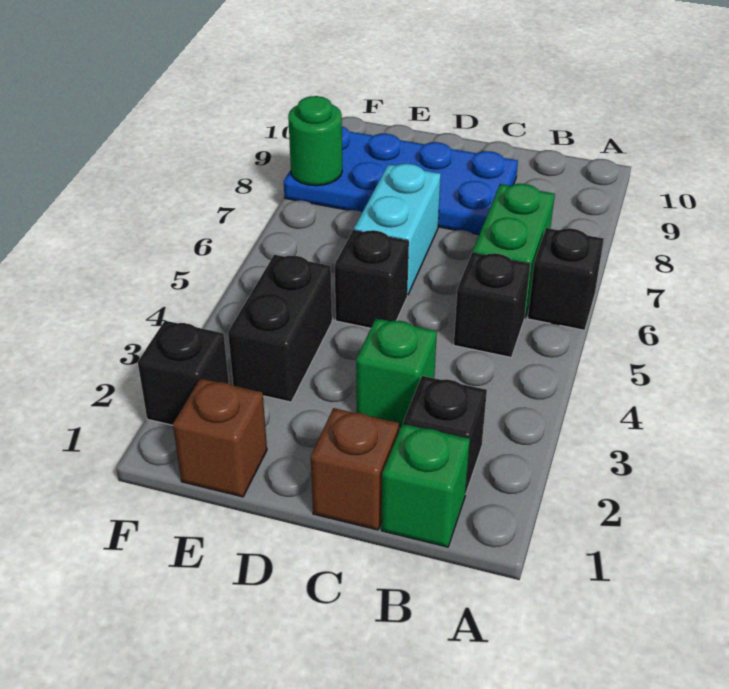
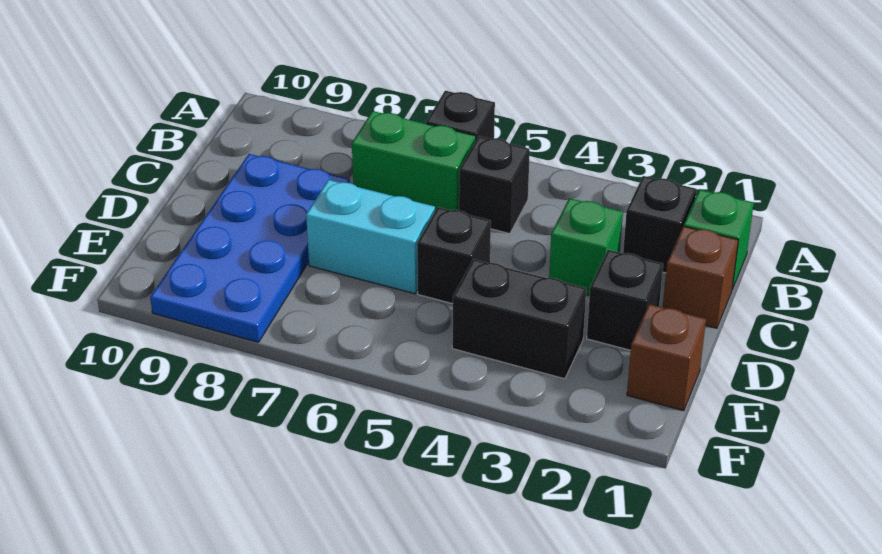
black brick F2 level 1 -> black brick D2 level 1
green round brick F8 level 2 -> none

